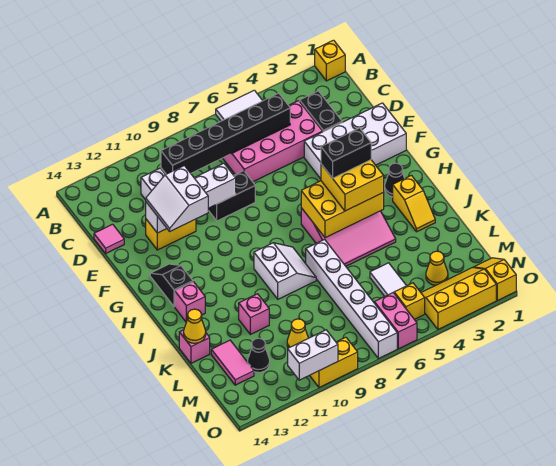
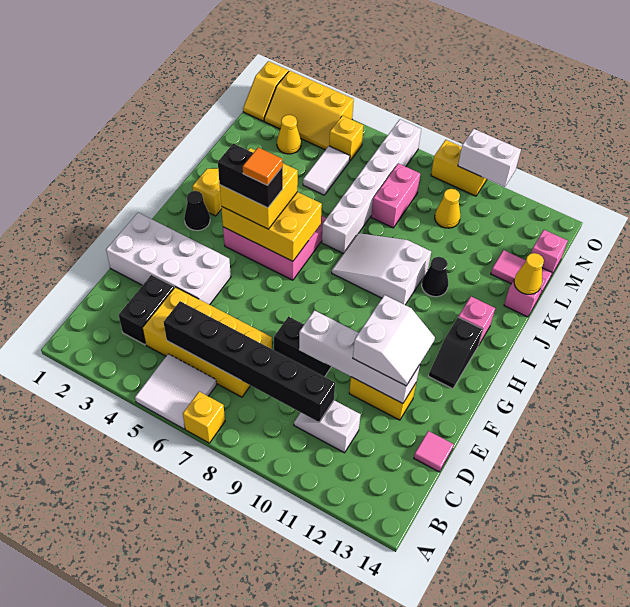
yellow brick A1 level 1 -> yellow brick A7 level 1
pink brick C4:D7 level 1 -> yellow brick C4:D7 level 1
none -> orange tile H5 level 5
white slope I8:J9 level 1 top 9 -> white slope I8:J10 level 1 top 10
pink brick K11 level 1 -> pink brick M14 level 1
pink tile L13:M13 level 1 -> pink tile L13:L14 level 1
black cone M12 level 1 -> black cone J11 level 1
pink brick N6:O6 level 1 -> pink brick L8:M8 level 1

